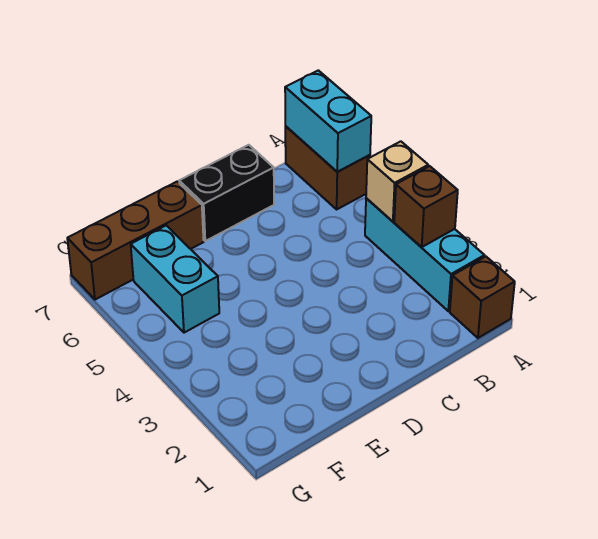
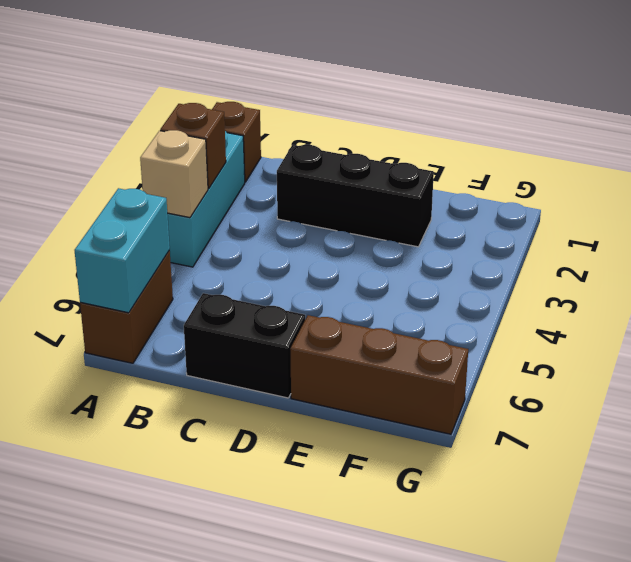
none -> black brick C2:E2 level 1
cyan brick F5:F6 level 1 -> none

